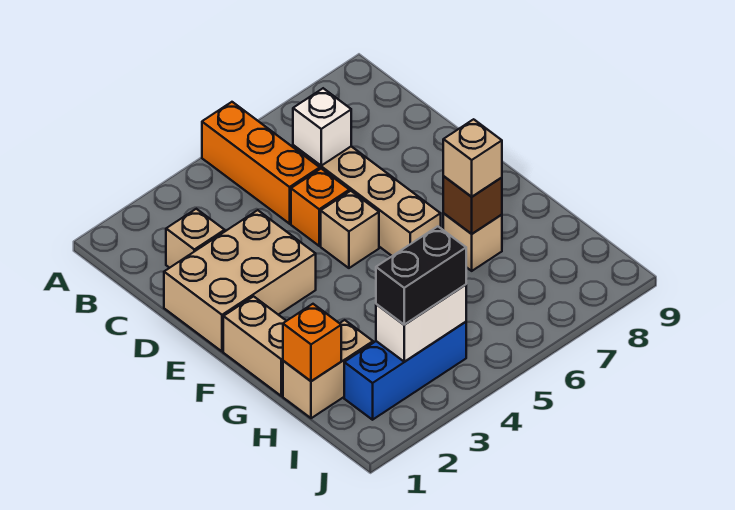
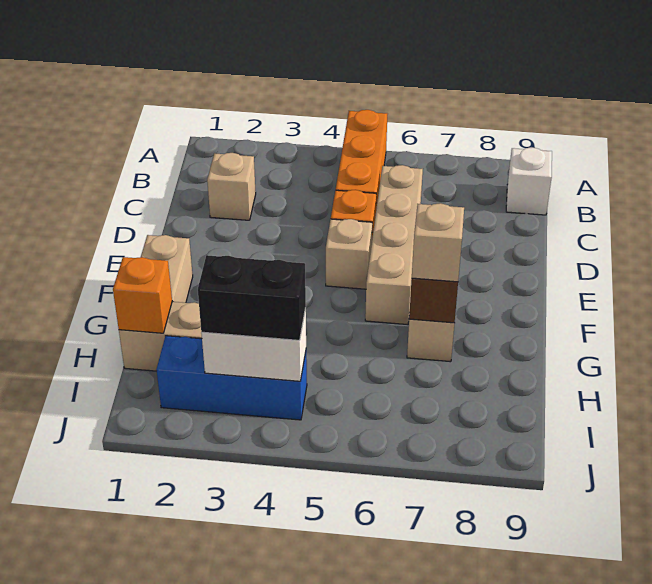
white brick C6 level 2 -> white brick B9 level 1
tan brick D1:E3 level 1 -> none

